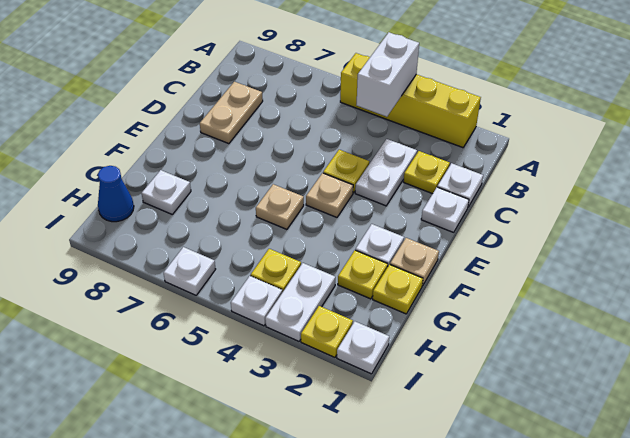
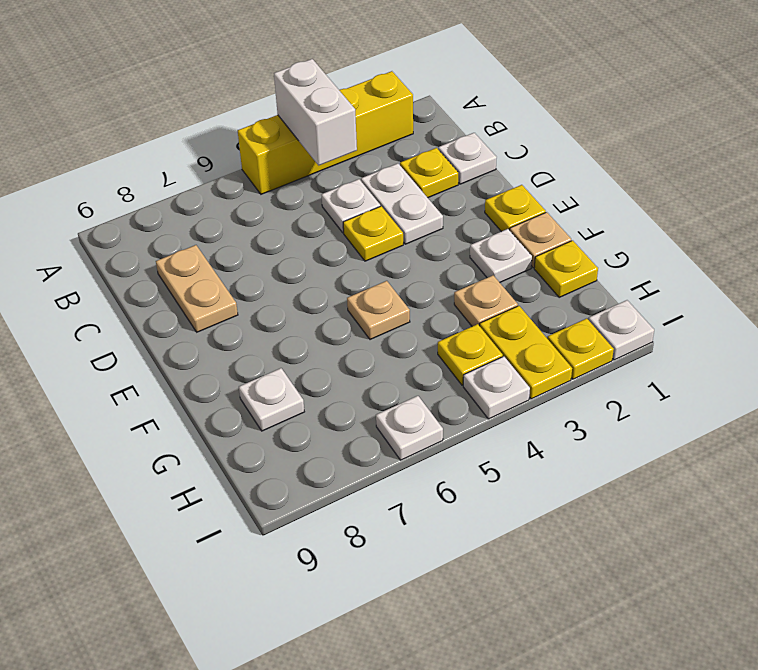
white plate D1 level 1 -> white plate C4 level 1
tan plate E4 level 1 -> tan plate G3 level 1
yellow plate G2 level 1 -> yellow plate E1 level 1
white plate H3:I3 level 1 -> yellow plate H3:I3 level 1
blue cone H9 level 1 -> none

